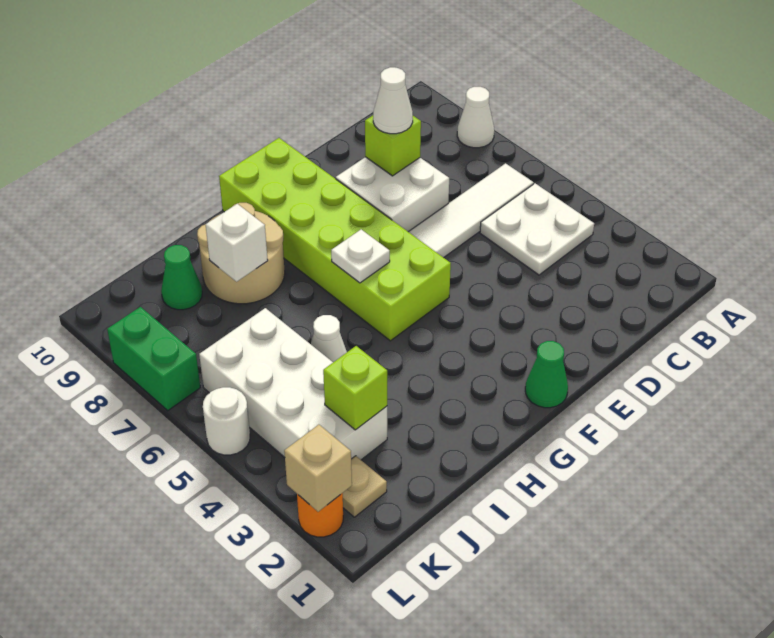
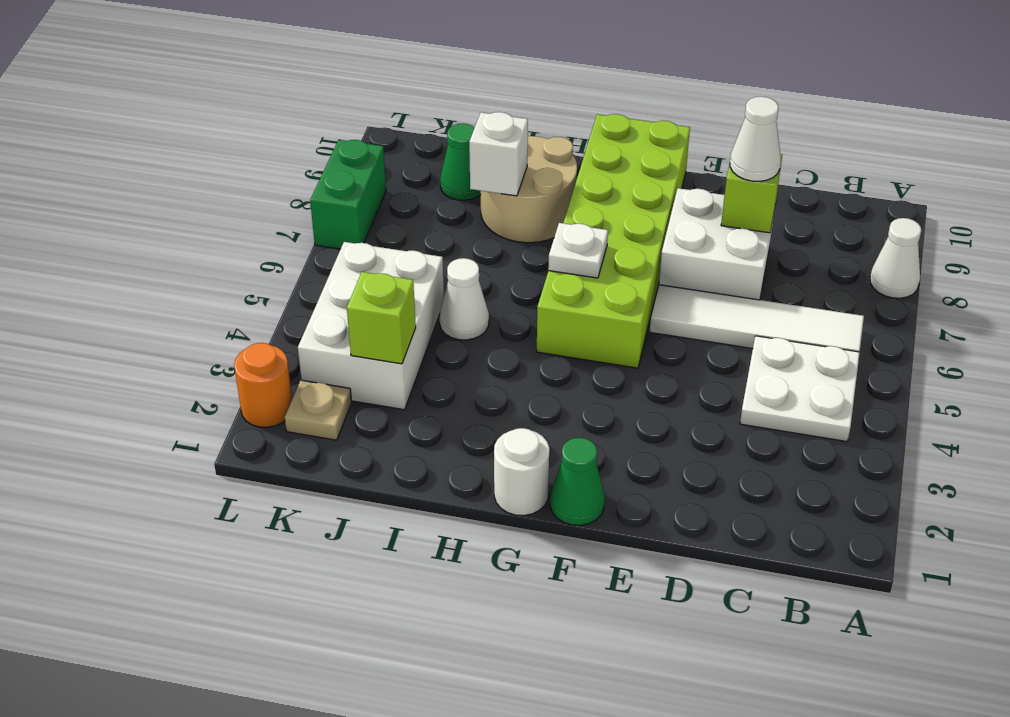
white brick J3:K6 level 1 -> white brick J3:K5 level 1
tan brick L2 level 2 -> none
white round brick L5 level 1 -> white round brick G1 level 1

